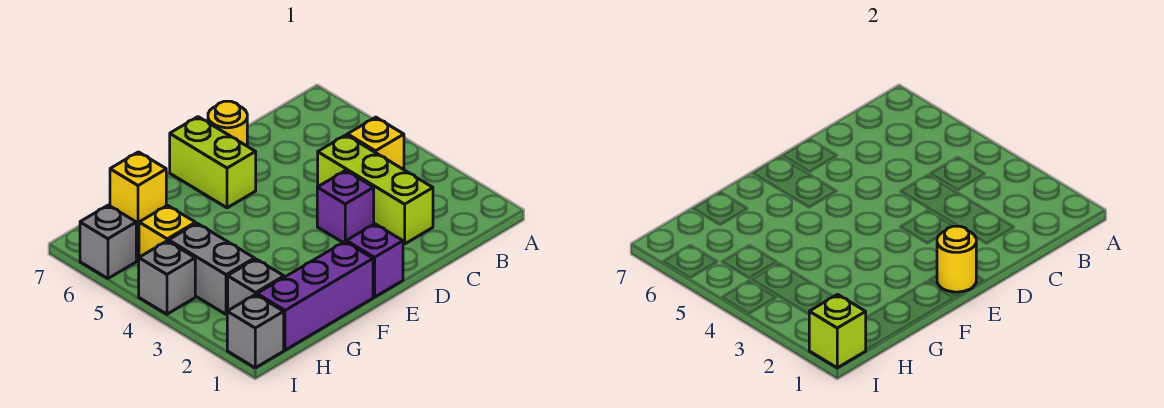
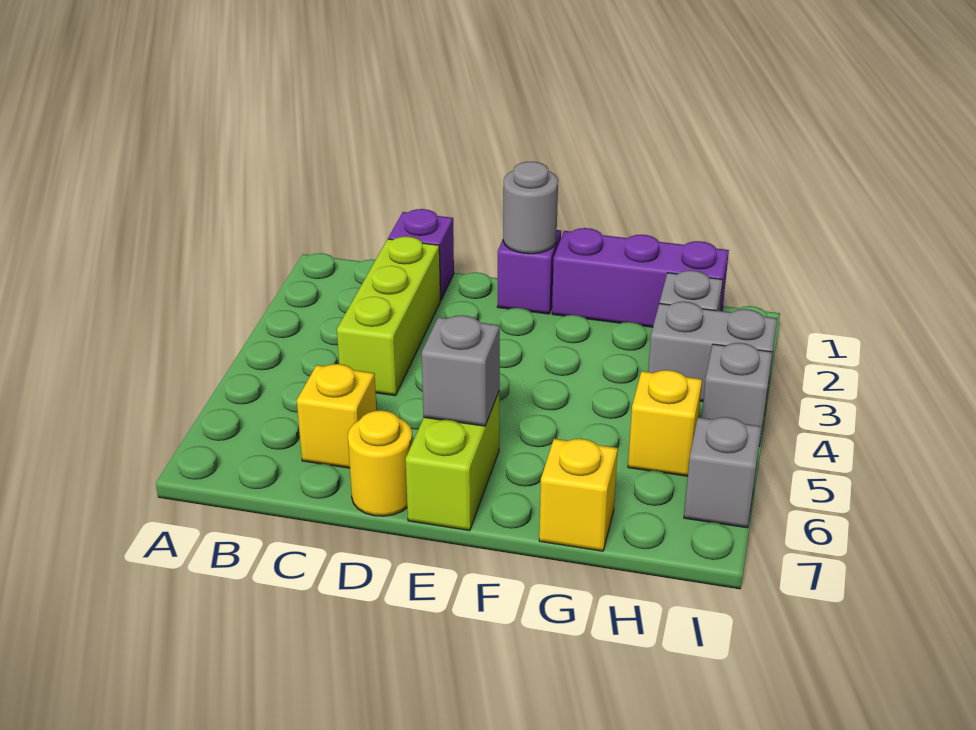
yellow brick B4 level 1 -> yellow brick C6 level 1
purple brick D3 level 1 -> purple brick C1 level 1
yellow round brick E1 level 2 -> grey round brick E1 level 2
grey brick H3:H4 level 1 -> grey brick H3:I3 level 1
grey brick I1 level 1 -> grey brick E6 level 2
lime brick I1 level 2 -> none

